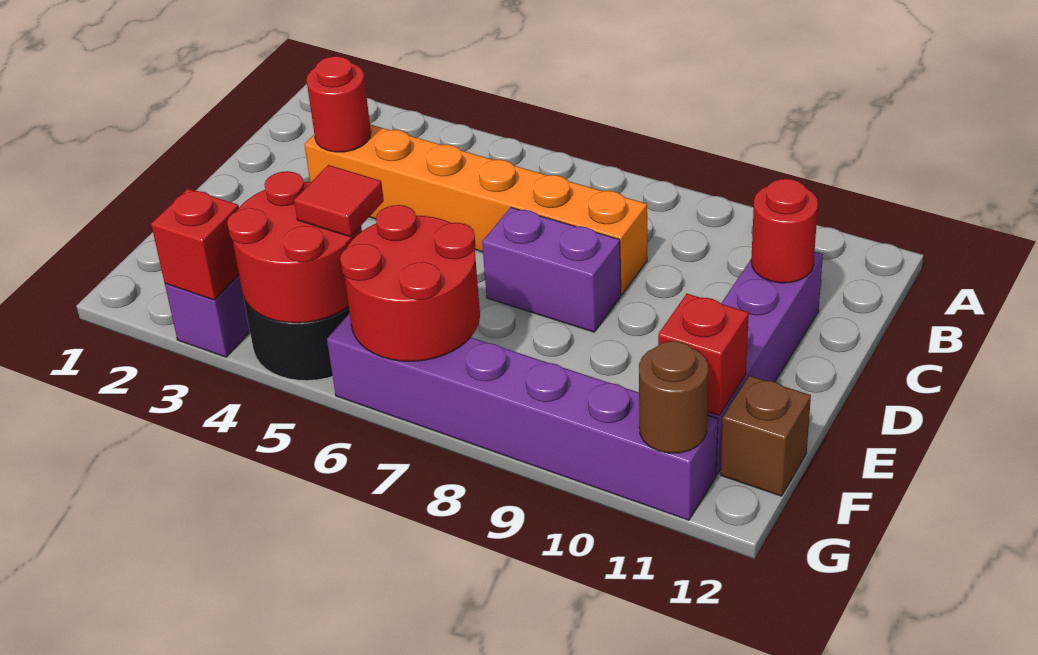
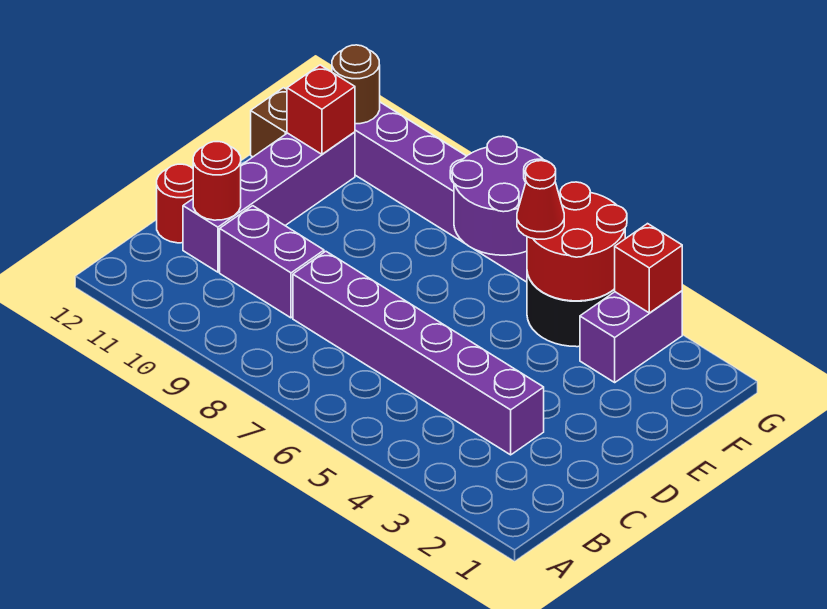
orange brick C3:C8 level 1 -> purple brick C3:C8 level 1
red round brick C3 level 2 -> red round brick C12 level 1
purple brick D7:D8 level 1 -> purple brick C9:C10 level 1
red tile F5 level 3 -> red cone F5 level 3
red round brick F6:G7 level 2 -> purple round brick F6:G7 level 2

